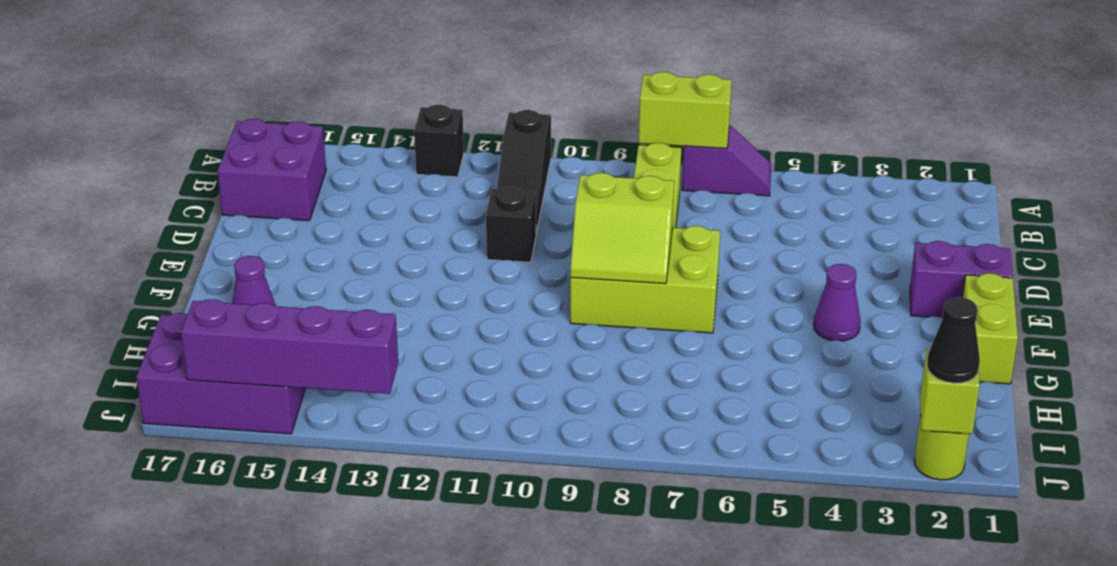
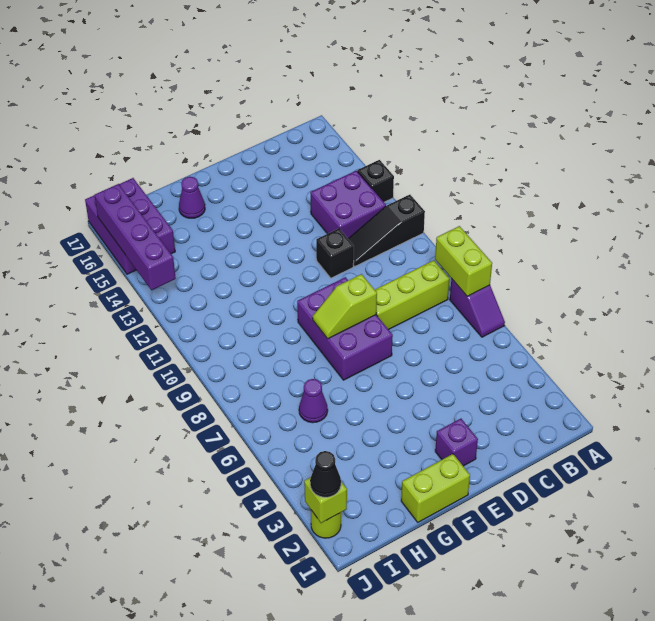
purple brick B16:C17 level 1 -> purple brick B12:C13 level 1
purple brick E1:E2 level 1 -> purple brick E2 level 1
lime brick E7:F9 level 1 -> purple brick E7:F9 level 1
lime slope E8:F9 level 2 top E -> lime slope E8:F8 level 2 top E
purple cone F4 level 1 -> purple cone H6 level 1

